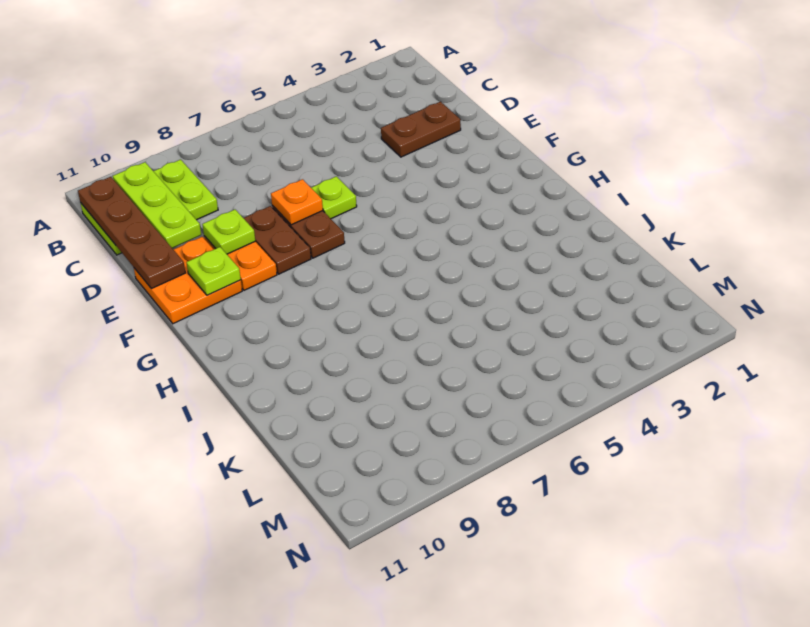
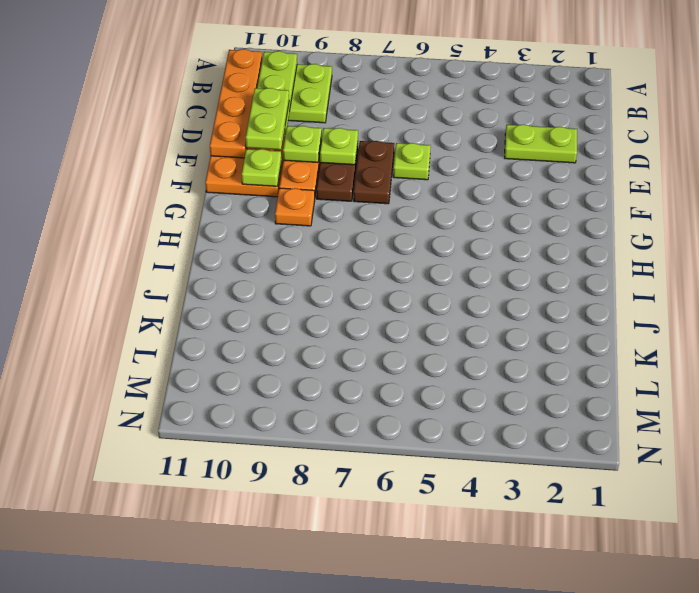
brown plate B11:E11 level 2 -> orange plate B11:E11 level 2
brown plate D2:D3 level 1 -> lime plate D2:D3 level 1
none -> lime plate D10:E10 level 3
orange plate E7 level 2 -> orange plate G9 level 1
none -> lime plate E8 level 2

